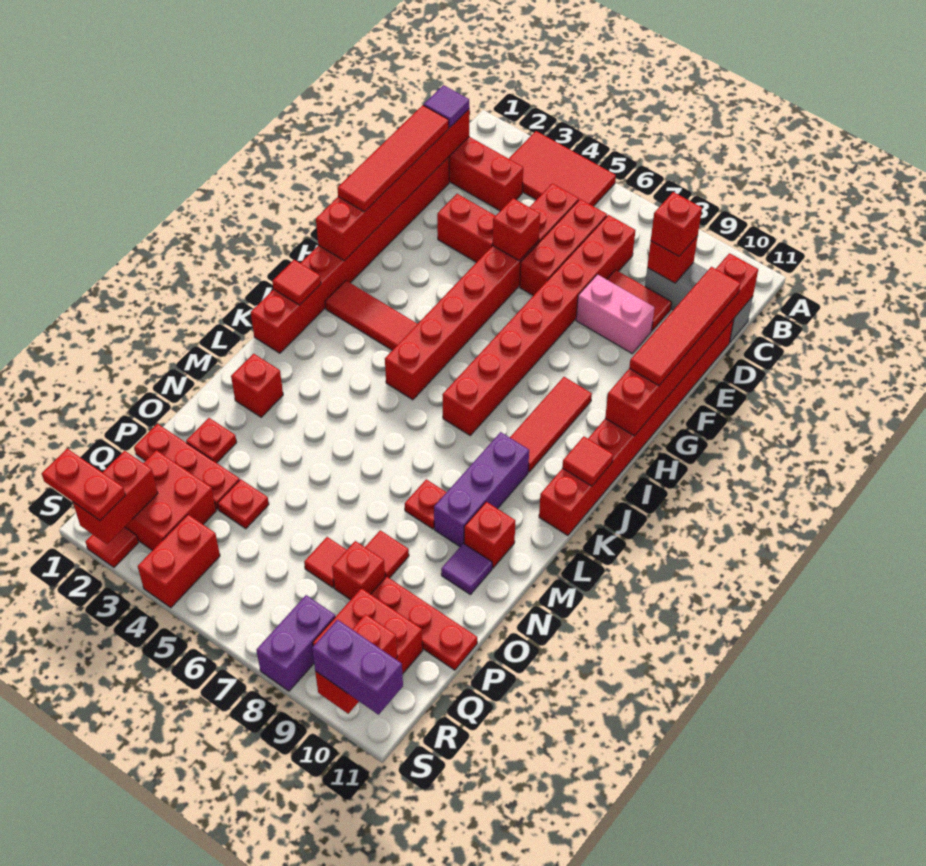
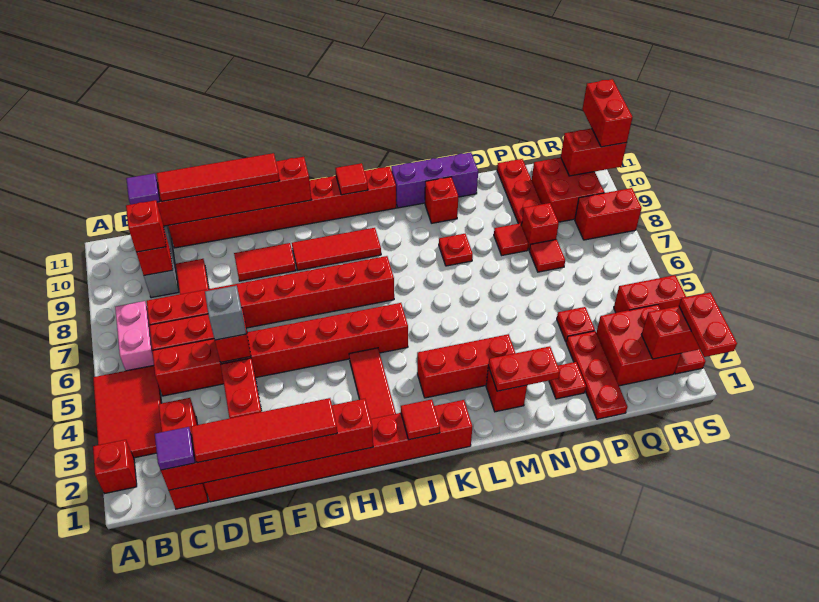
none -> red brick A2 level 1
none -> grey brick E5 level 3
pink brick E8:E9 level 1 -> pink brick B6:B7 level 1
none -> red tile F9:G9 level 1
none -> red brick K3:M3 level 1
purple brick K9:M9 level 1 -> purple brick L11:N11 level 1
none -> red plate M2:N2 level 2
purple tile N10 level 1 -> purple tile C11 level 3
purple brick R8:S8 level 1 -> red brick R8:S8 level 1
purple brick S10:S11 level 3 -> red brick S10:S11 level 3

